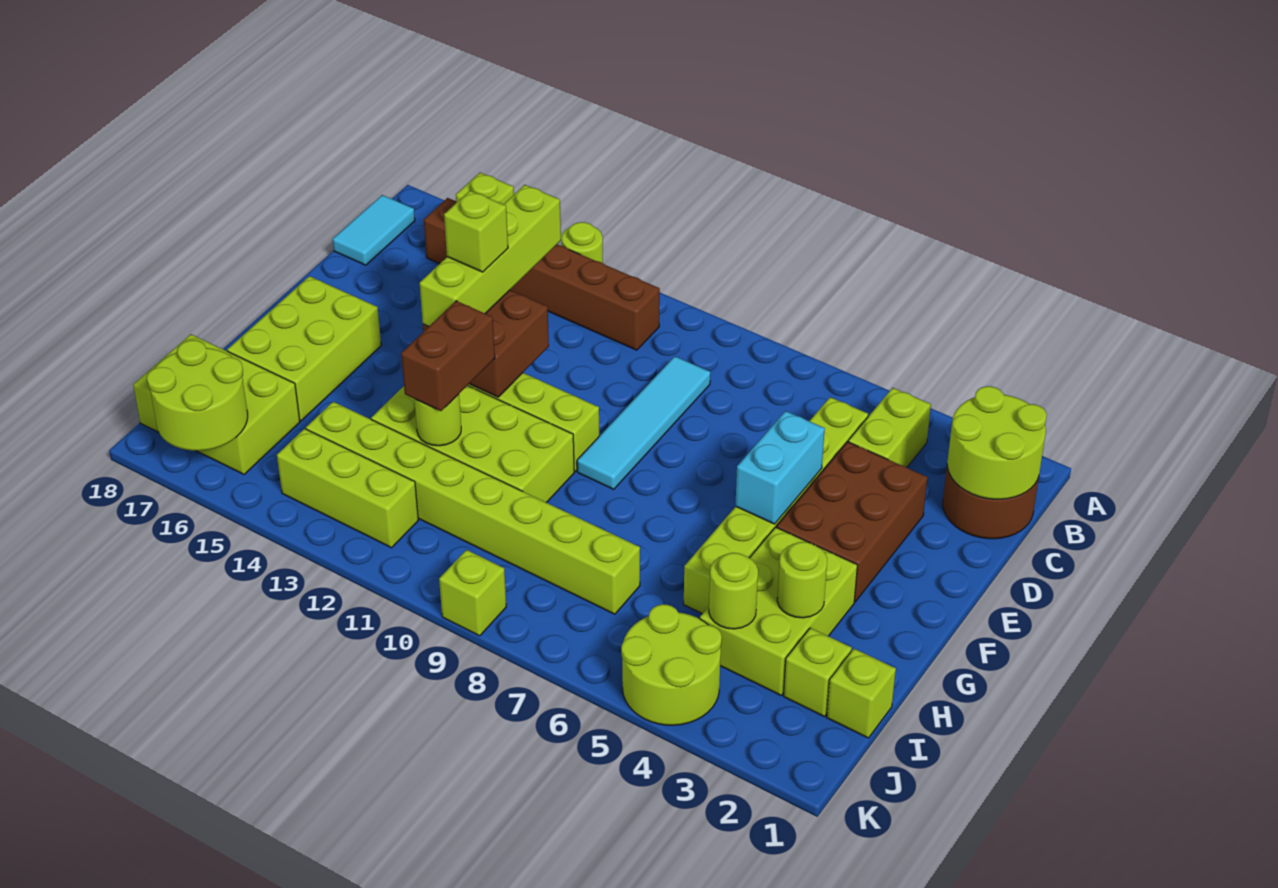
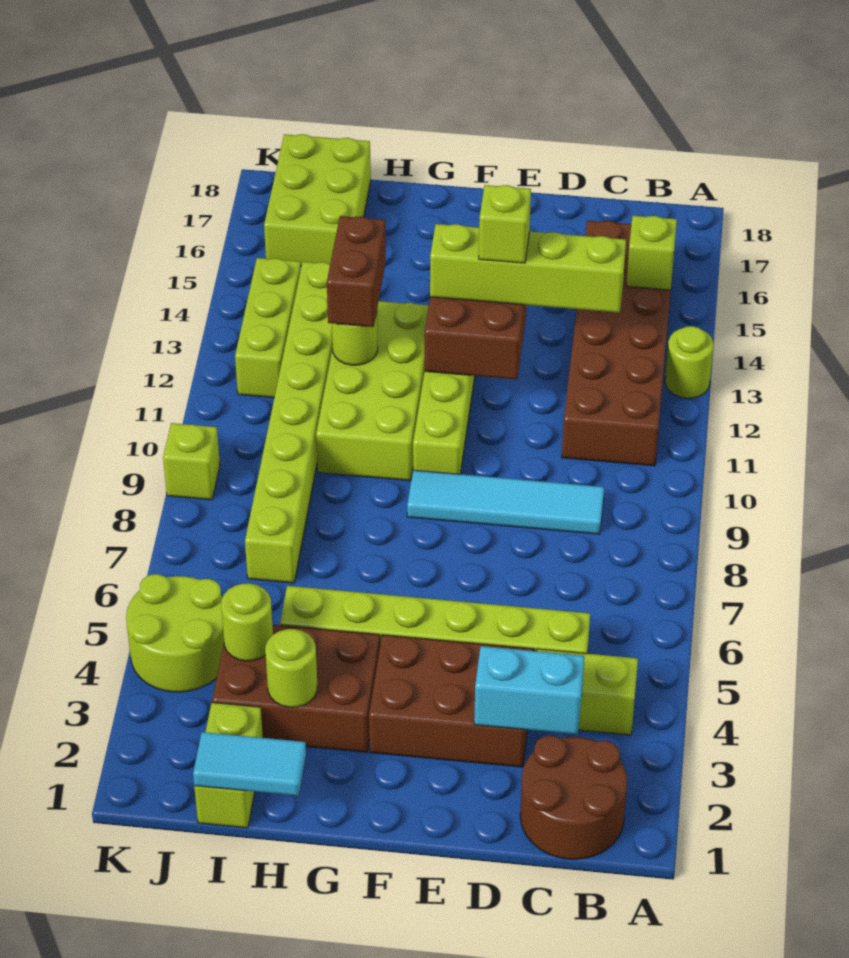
lime round brick B1:C2 level 2 -> none
brown brick B11:B16 level 1 -> brown brick B11:C16 level 1
cyan tile B18:C18 level 1 -> cyan tile H1:I1 level 2
cyan brick E5:F5 level 2 -> cyan brick C3:D3 level 2
lime brick F16:H17 level 1 -> none
lime brick G3:I4 level 1 -> brown brick G3:I4 level 1
brown brick G12:H12 level 3 -> brown brick H12:H13 level 3
lime round brick J16:K17 level 2 -> none

